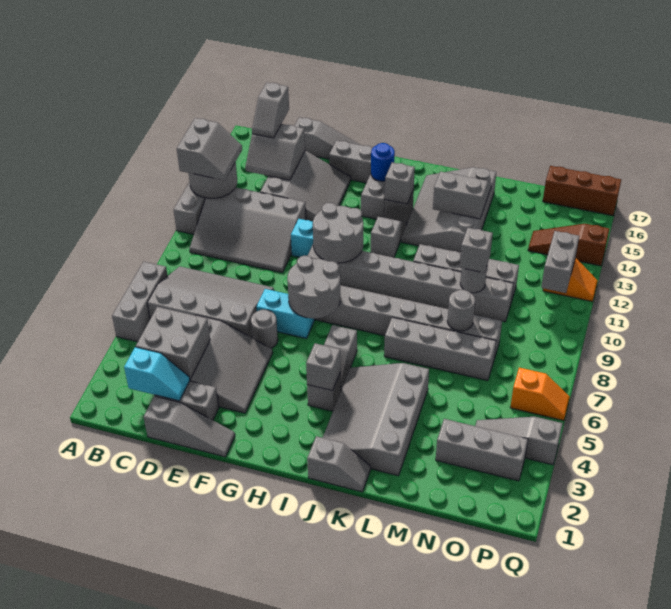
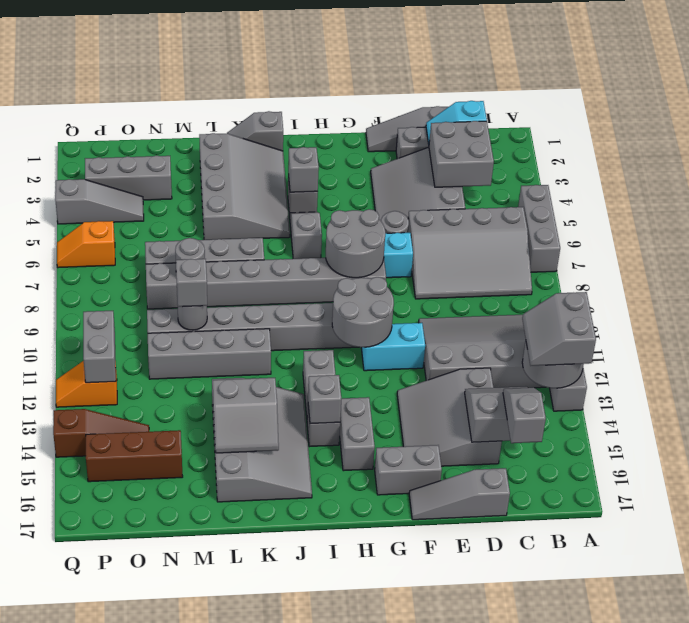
blue round brick H15 level 2 -> none
brown brick O17:Q17 level 1 -> brown brick N15:P15 level 1

